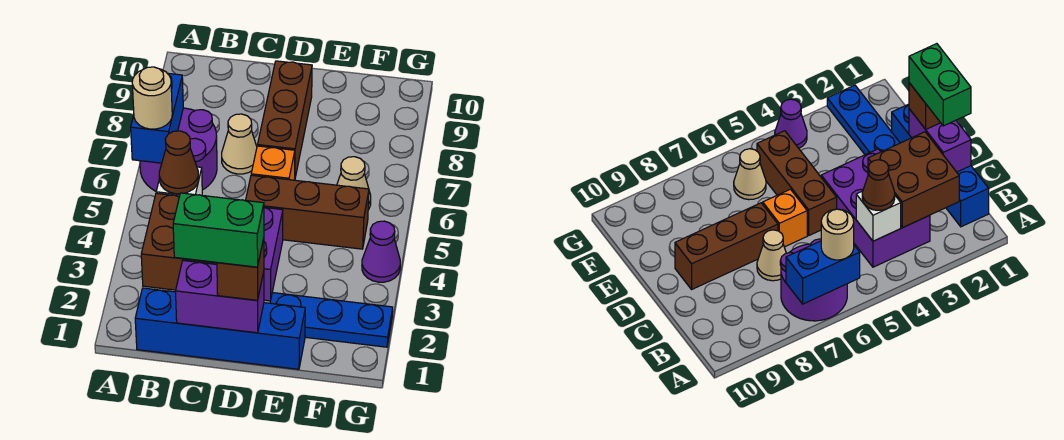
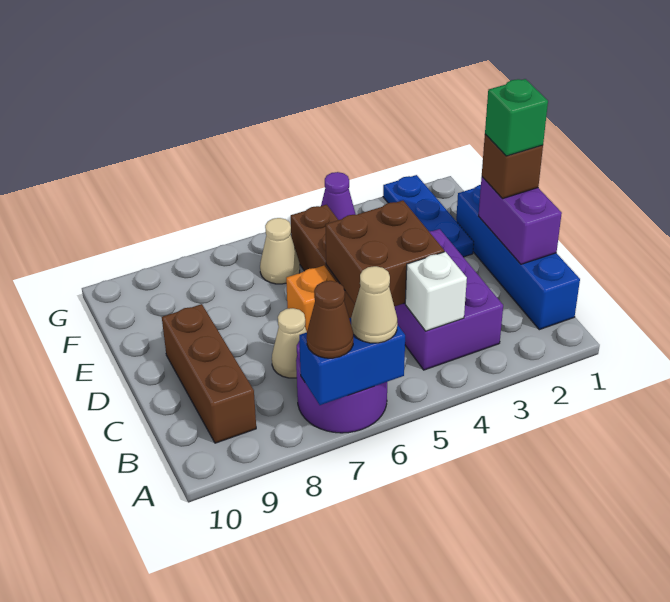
tan round brick A6 level 3 -> tan cone A6 level 3
brown brick B2:C3 level 2 -> brown brick C4:D5 level 2
brown cone B4 level 3 -> brown cone A7 level 3
green brick C1:D1 level 4 -> green brick D1 level 4
brown brick D7:D9 level 1 -> brown brick B9:D9 level 1

